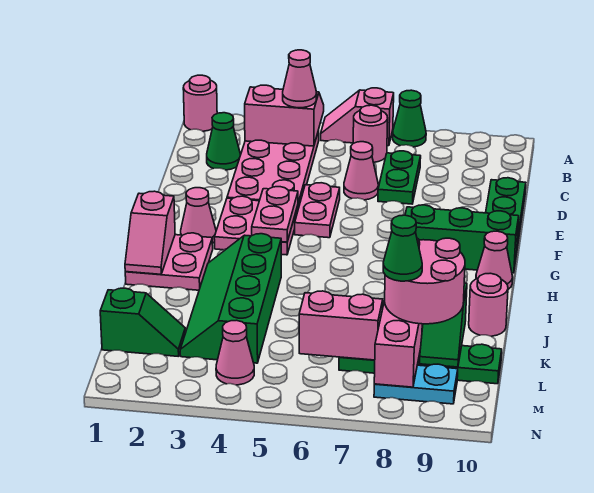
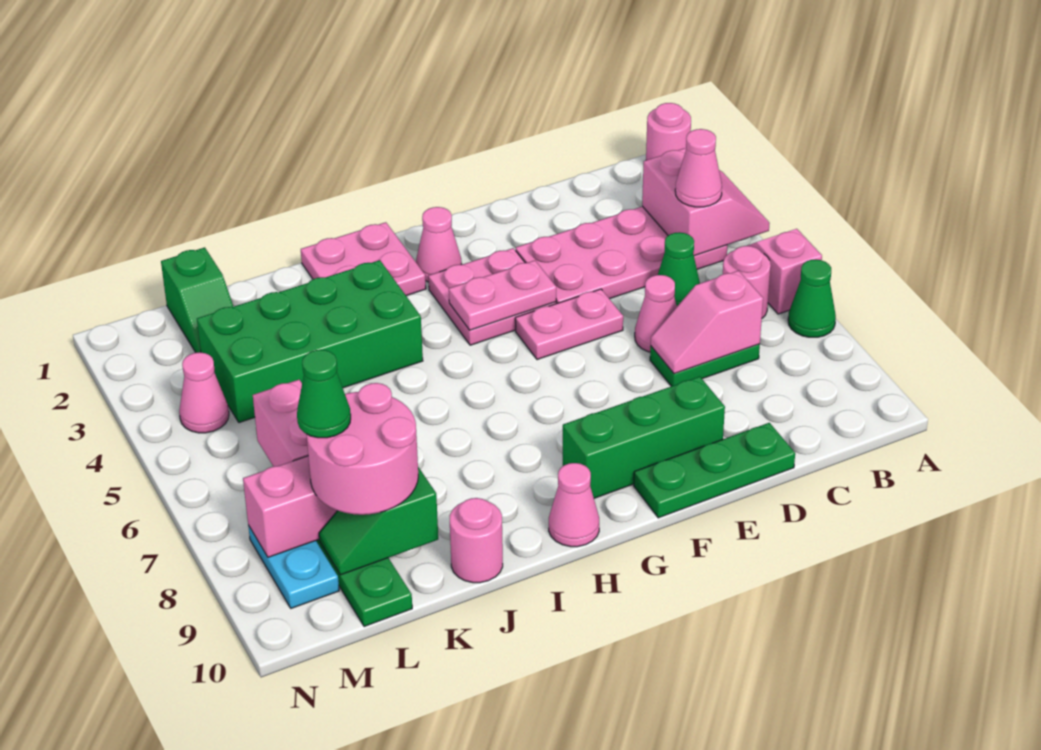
green cone C2 level 1 -> green cone C5 level 1
green brick G8:G10 level 1 -> green brick E9:G9 level 1
pink slope H1:I1 level 2 top H -> pink slope C7:D7 level 2 top C
green slope I3:L4 level 1 top 4 -> green brick I3:L4 level 1

